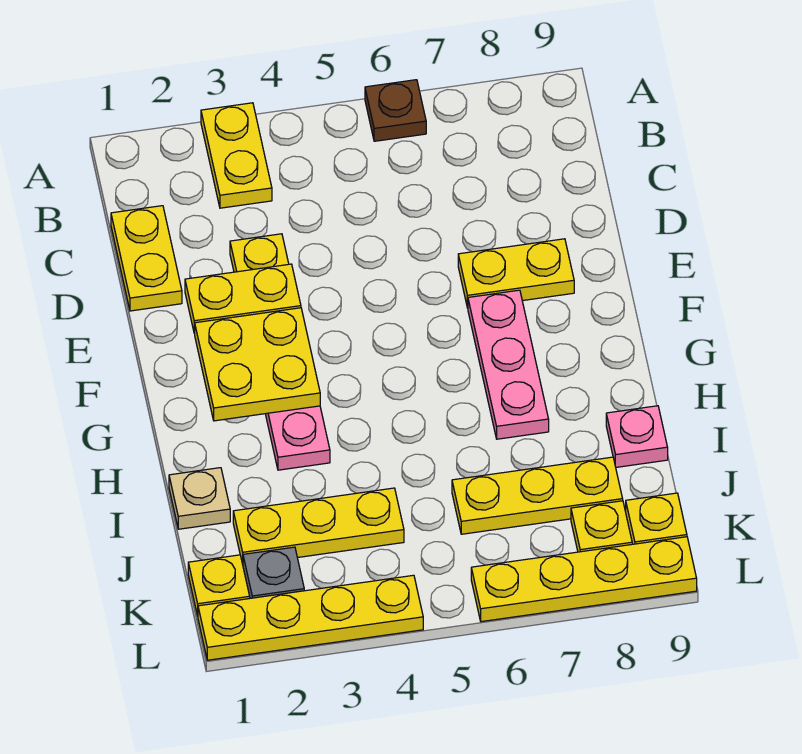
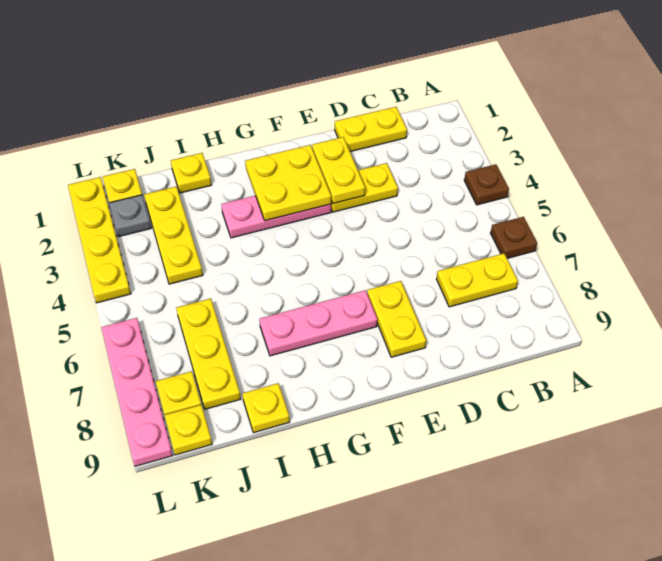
yellow plate A3:B3 level 1 -> yellow plate B7:C7 level 1
none -> brown plate A4 level 1
tan plate I1 level 1 -> yellow plate I1 level 1
pink plate I9 level 1 -> yellow plate I9 level 1
yellow plate L6:L9 level 1 -> pink plate L6:L9 level 1

